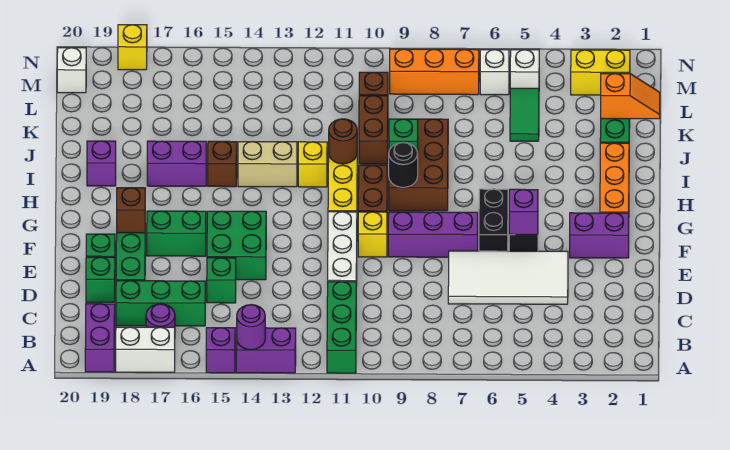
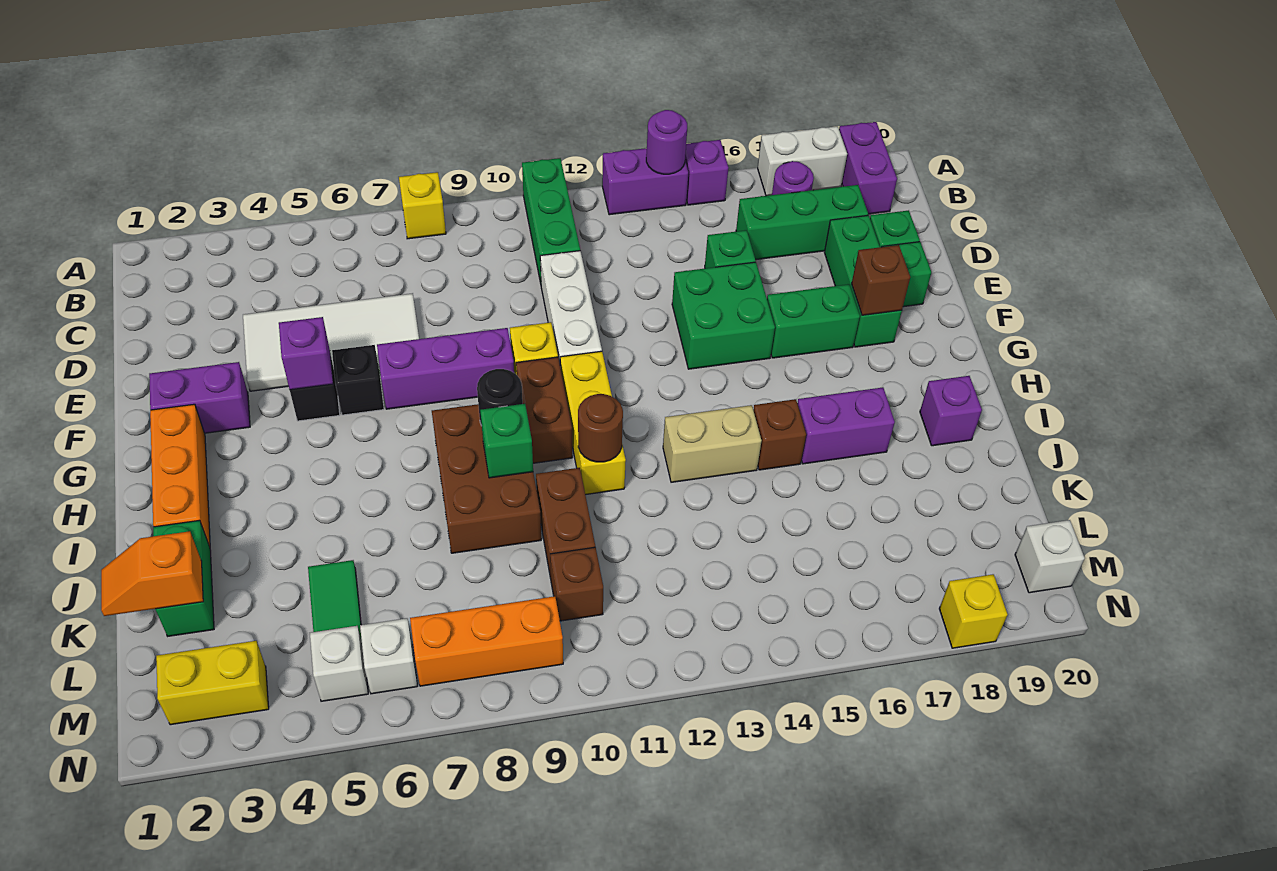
black brick F6:G6 level 1 -> black brick F6 level 1
yellow brick I12 level 1 -> yellow brick A8 level 1

